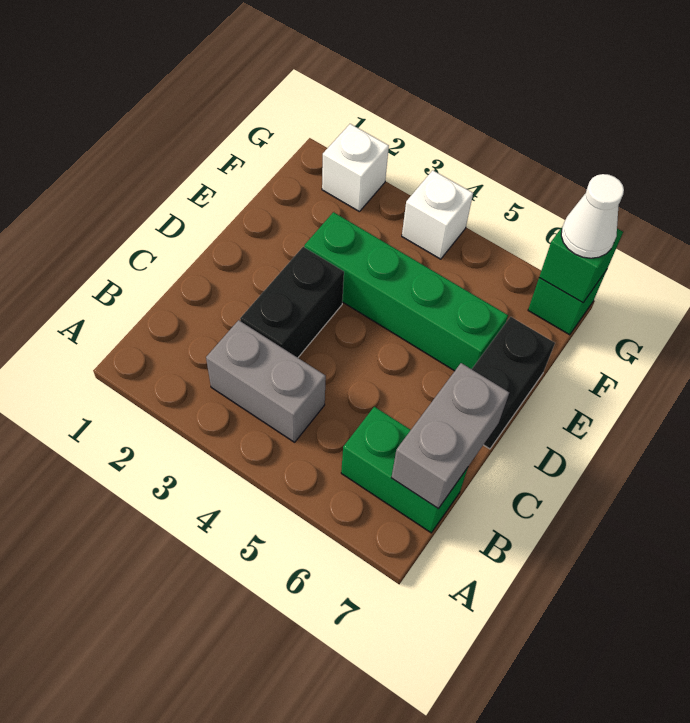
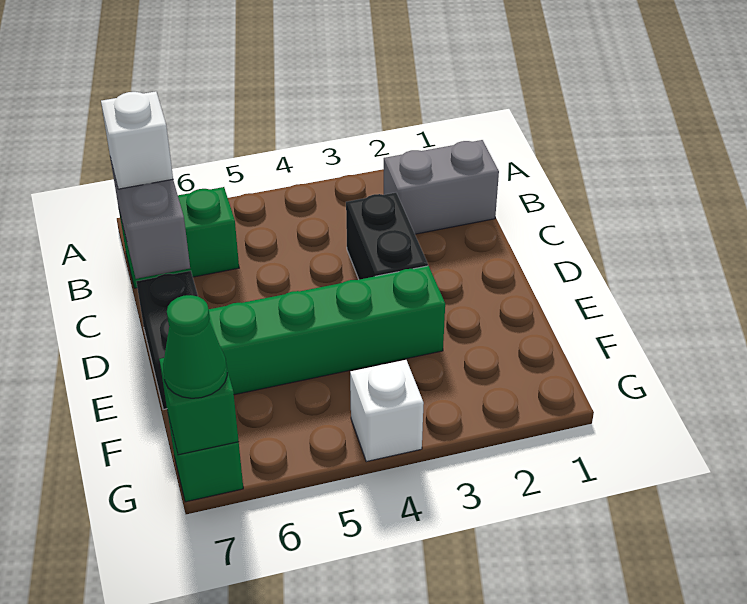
grey brick B3:B4 level 1 -> grey brick B1:B2 level 1
white brick G2 level 1 -> white brick B7 level 3
white cone G7 level 3 -> green cone G7 level 3

